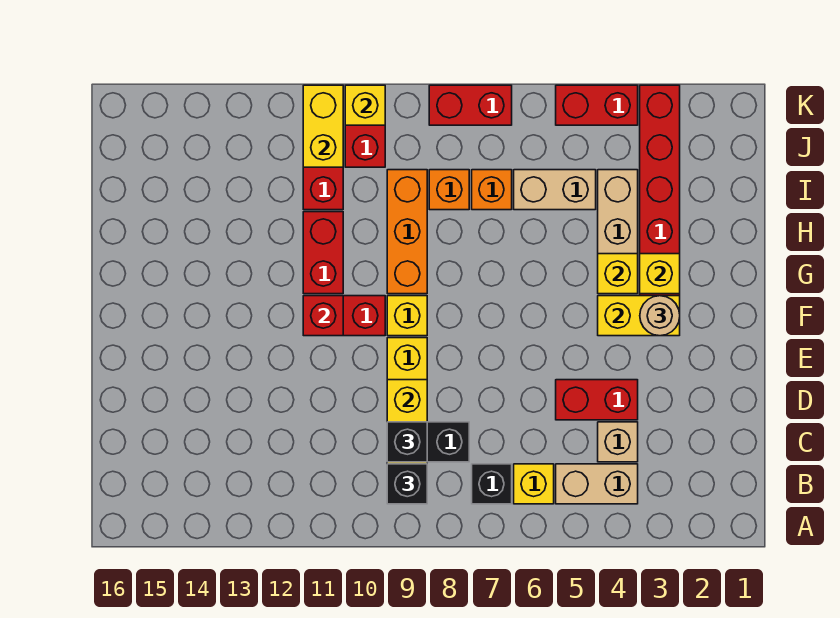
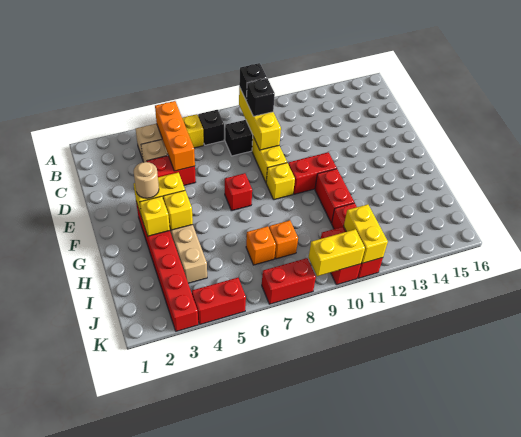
red brick F11 level 2 -> red brick F7 level 1
orange brick G9:I9 level 1 -> orange brick B5:D5 level 2
tan brick I5:I6 level 1 -> none
yellow brick K10 level 2 -> yellow brick K9:K10 level 2

